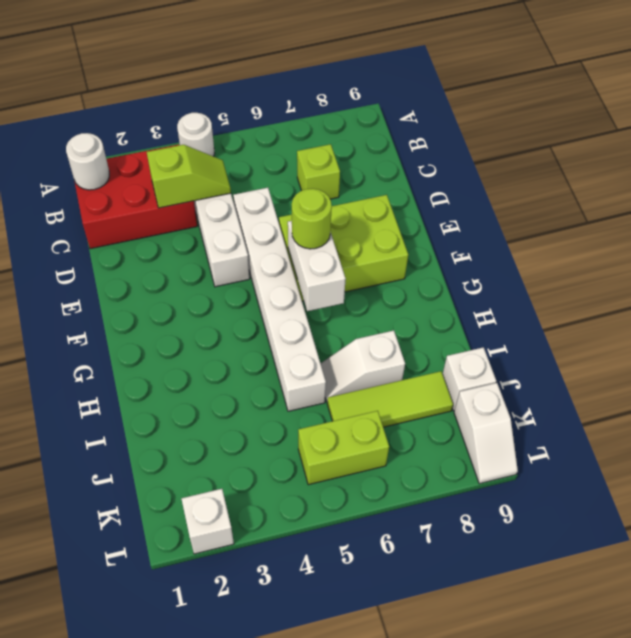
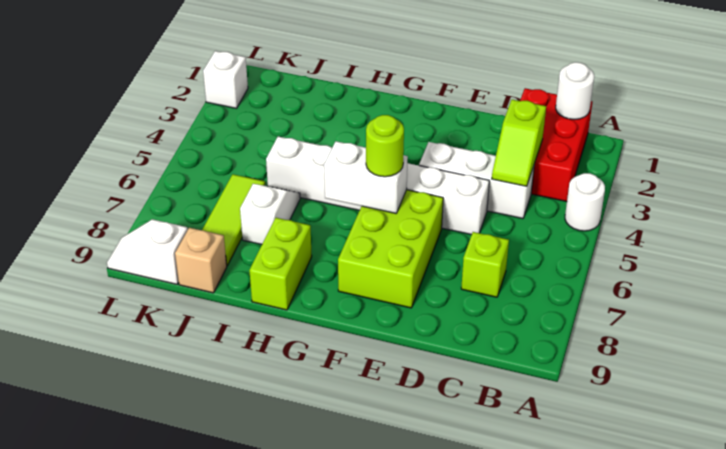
white brick J9 level 1 -> tan brick J9 level 1
lime brick K5:K6 level 1 -> lime brick H8:H9 level 1

